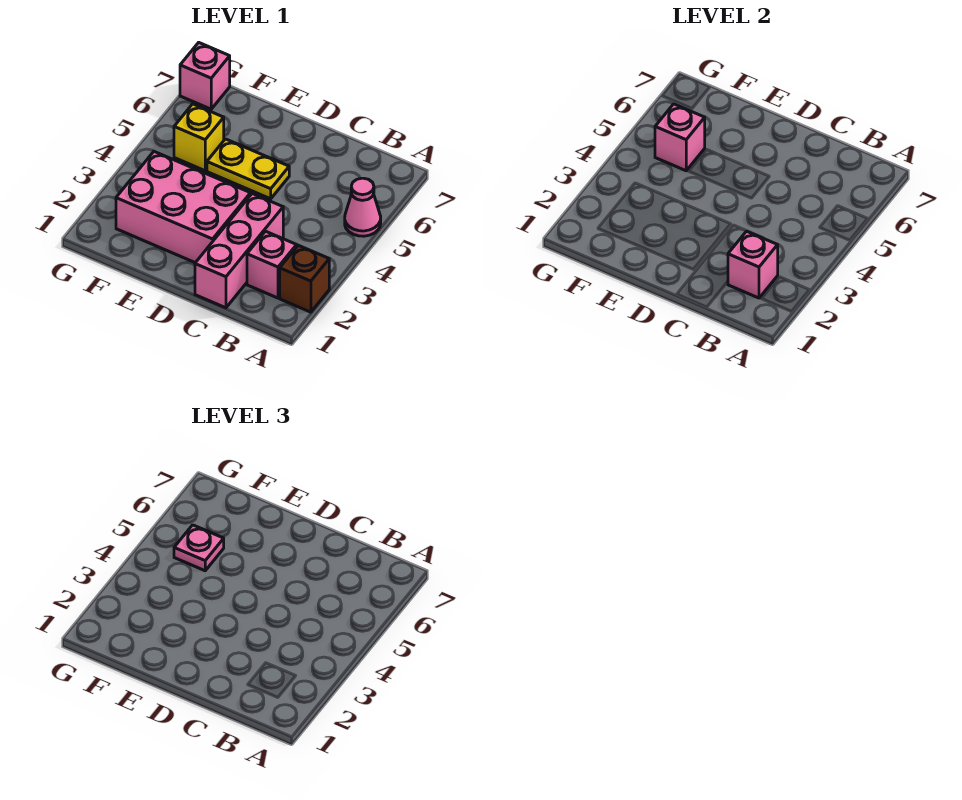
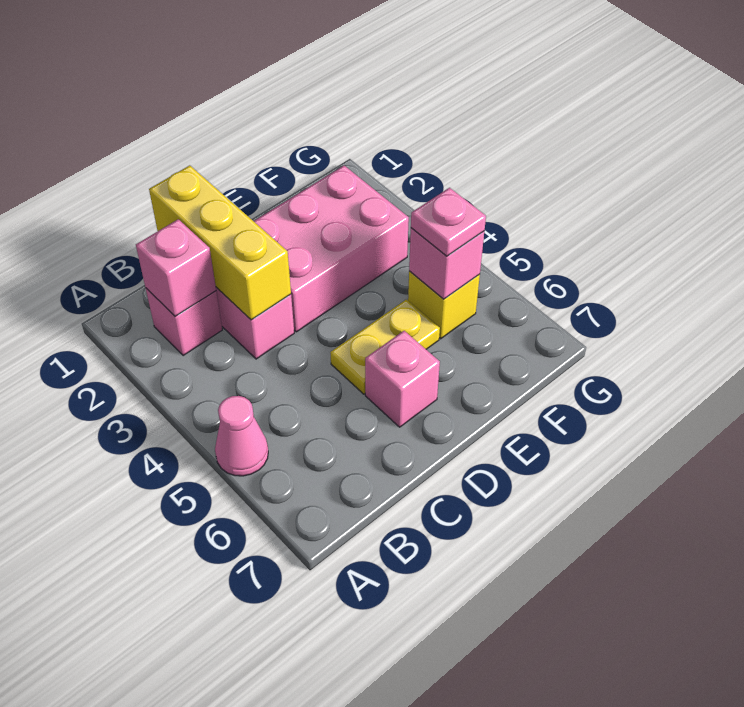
brown brick A2 level 1 -> none
none -> yellow brick C1:C3 level 2
pink brick G7 level 1 -> pink brick D6 level 1

